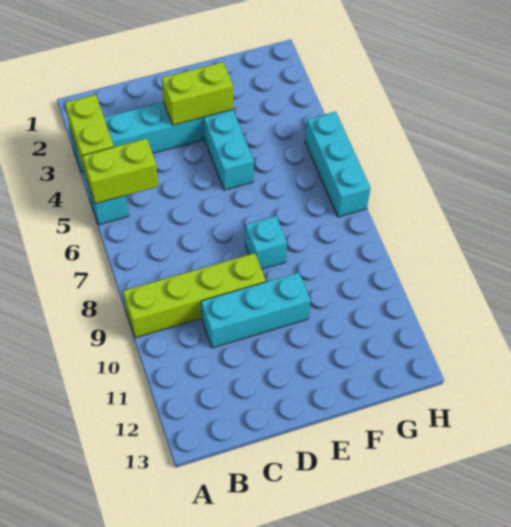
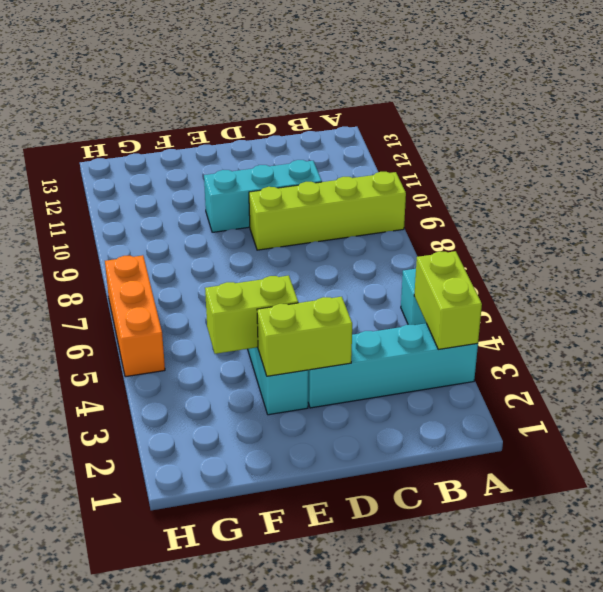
lime brick A5:B5 level 2 -> lime brick E4:F4 level 2
cyan brick E8 level 1 -> none
cyan brick H5:H7 level 1 -> orange brick H5:H7 level 1

